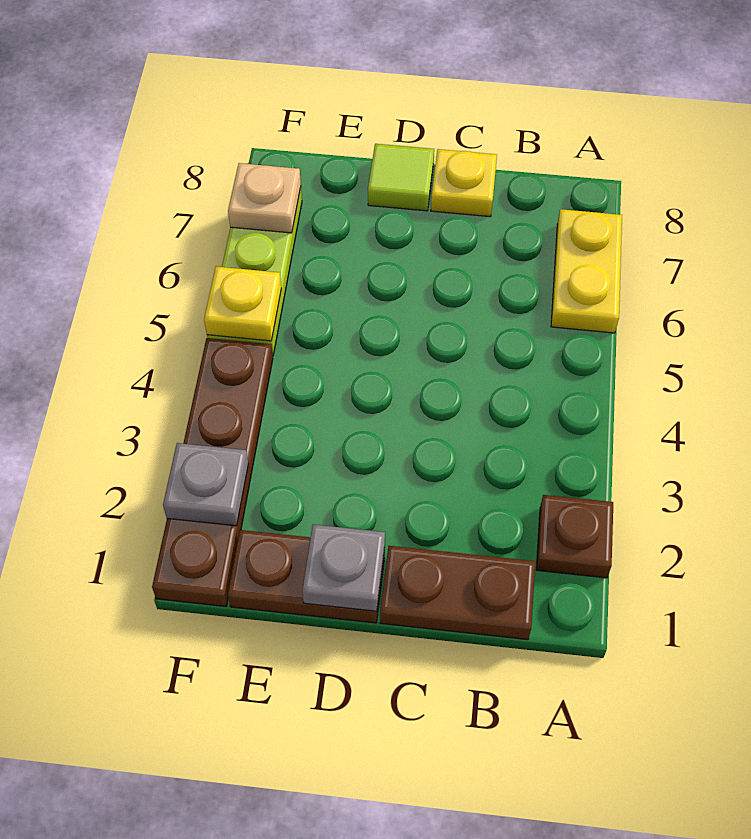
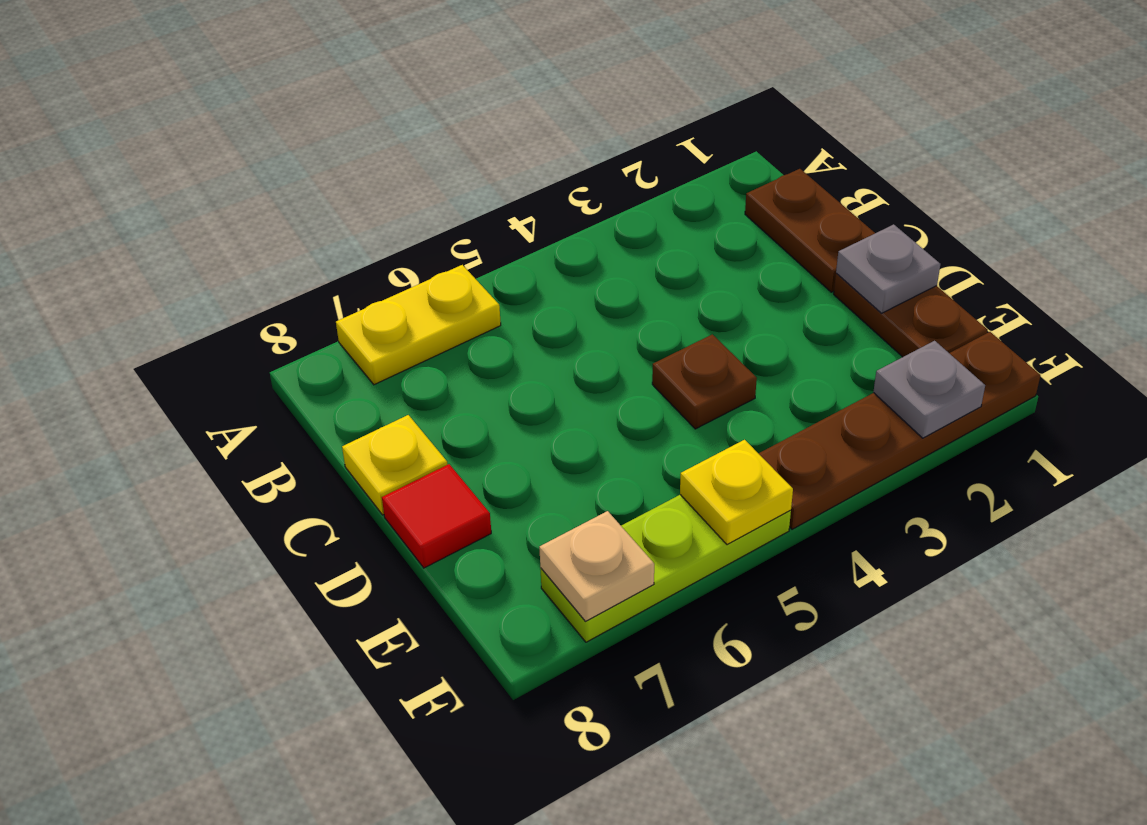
brown plate A2 level 1 -> brown plate D4 level 1
lime tile D8 level 1 -> red tile D8 level 1

